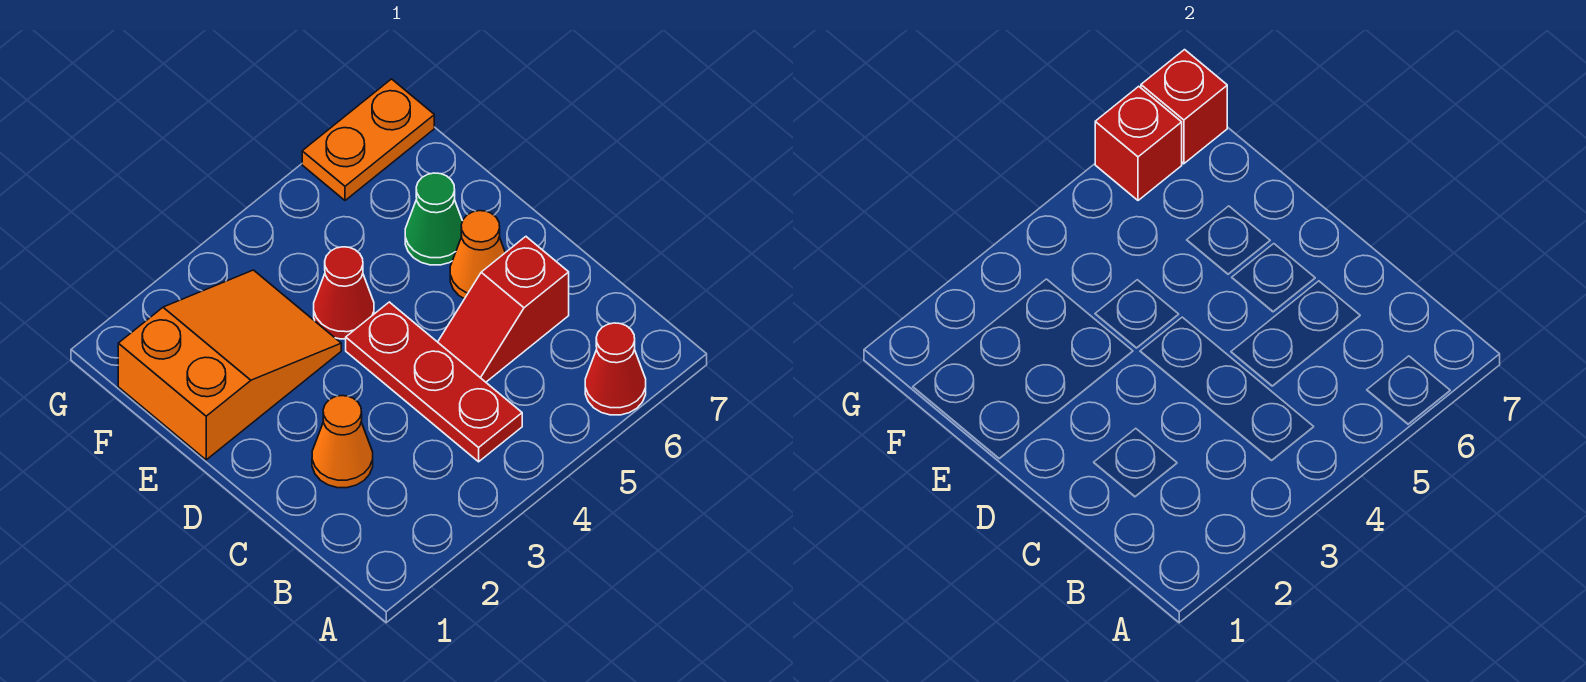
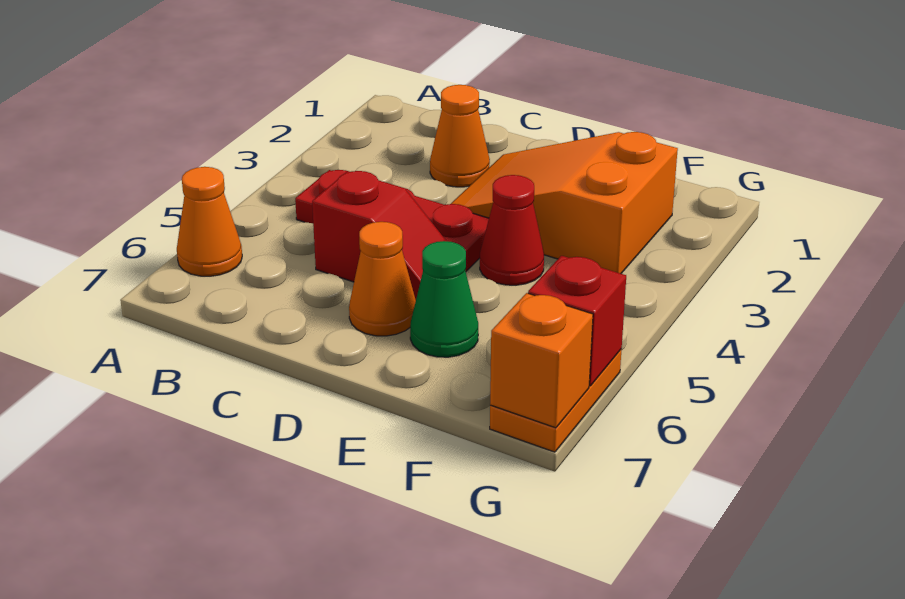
red cone A6 level 1 -> orange cone A6 level 1
red slope C5:C6 level 1 top 6 -> red slope C5:D5 level 1 top C
orange slope E1:F3 level 1 top 1 -> orange slope D2:F3 level 1 top F
red brick G7 level 2 -> orange brick G7 level 2

